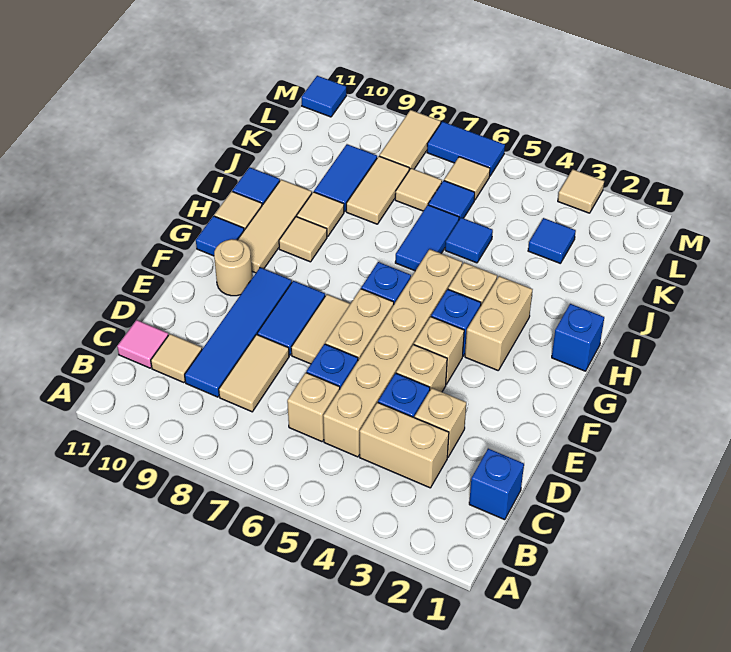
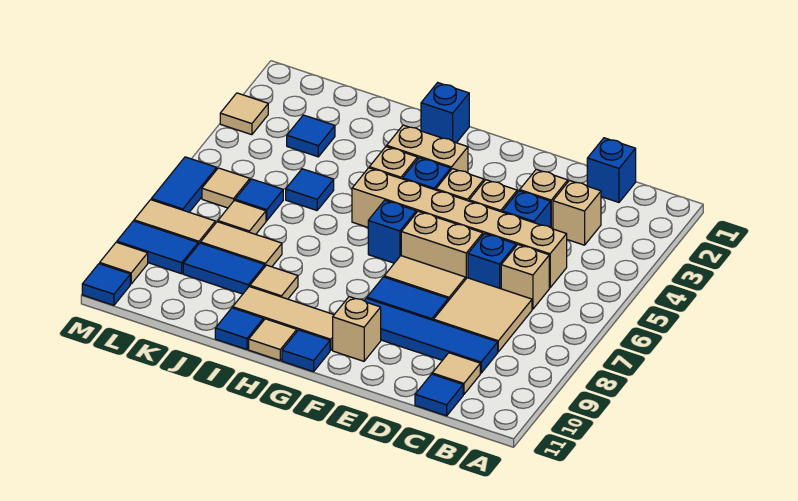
tan brick C3:C4 level 1 -> tan brick C3 level 1
tan tile C8:D8 level 1 -> tan tile C7:D8 level 1
pink tile C11 level 1 -> blue tile C11 level 1
tan round brick F10 level 1 -> tan brick F10 level 1
tan tile H9 level 1 -> tan tile M10 level 1
blue tile I6:J6 level 1 -> blue tile L9:M9 level 1

